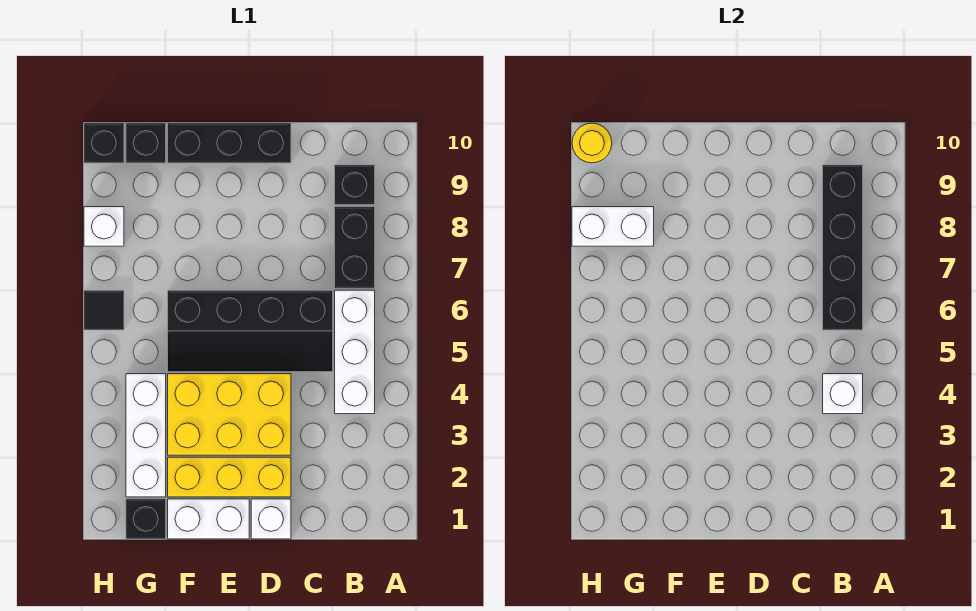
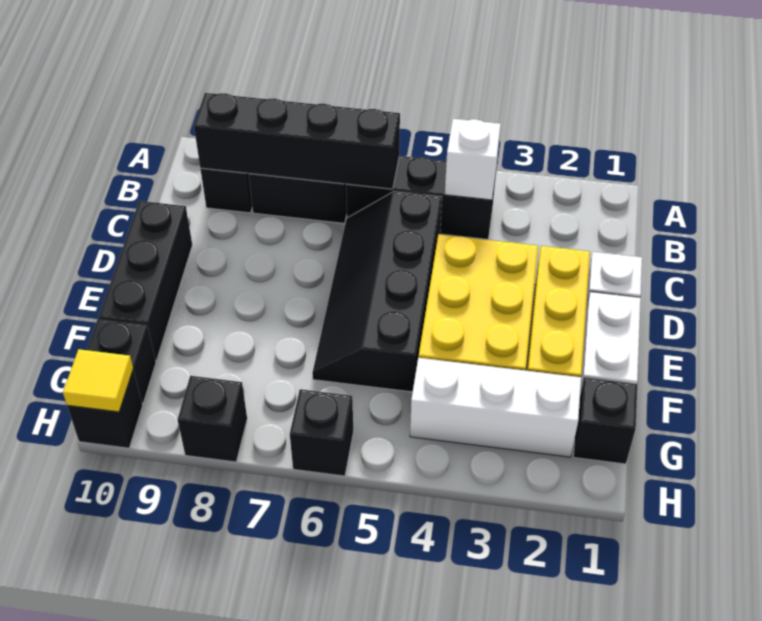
white brick B4:B6 level 1 -> black brick B4:B6 level 1
black slope C5:F6 level 1 top 6 -> black slope C5:F6 level 1 top 5
white brick G8:H8 level 2 -> none
black tile H6 level 1 -> black brick H6 level 1
white brick H8 level 1 -> black brick H8 level 1
yellow round brick H10 level 2 -> yellow tile H10 level 2

